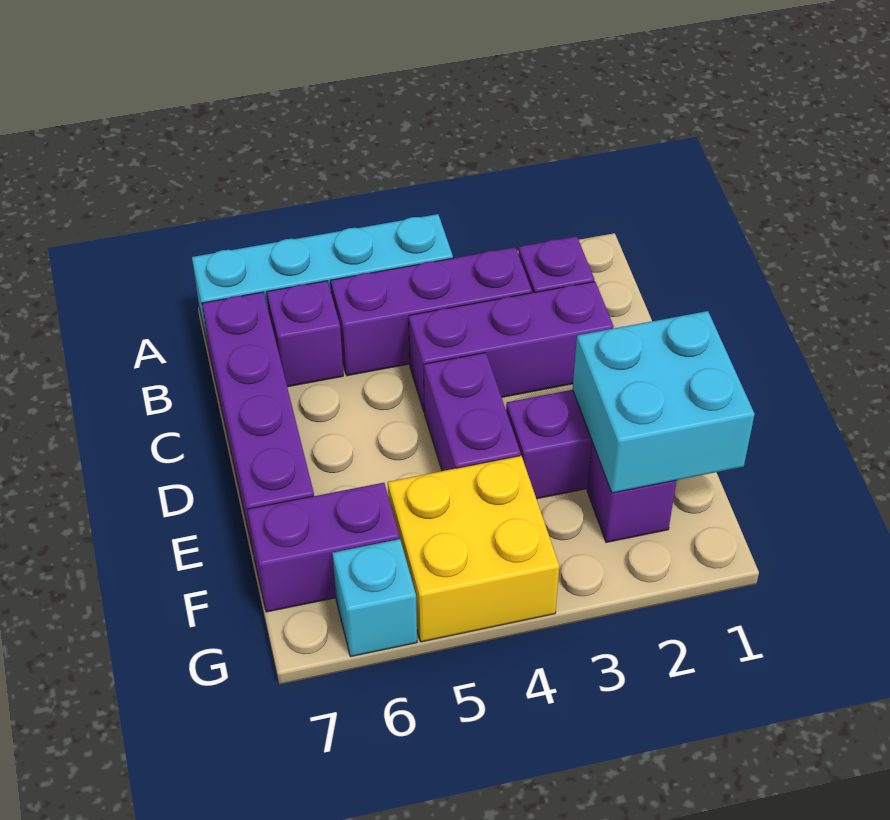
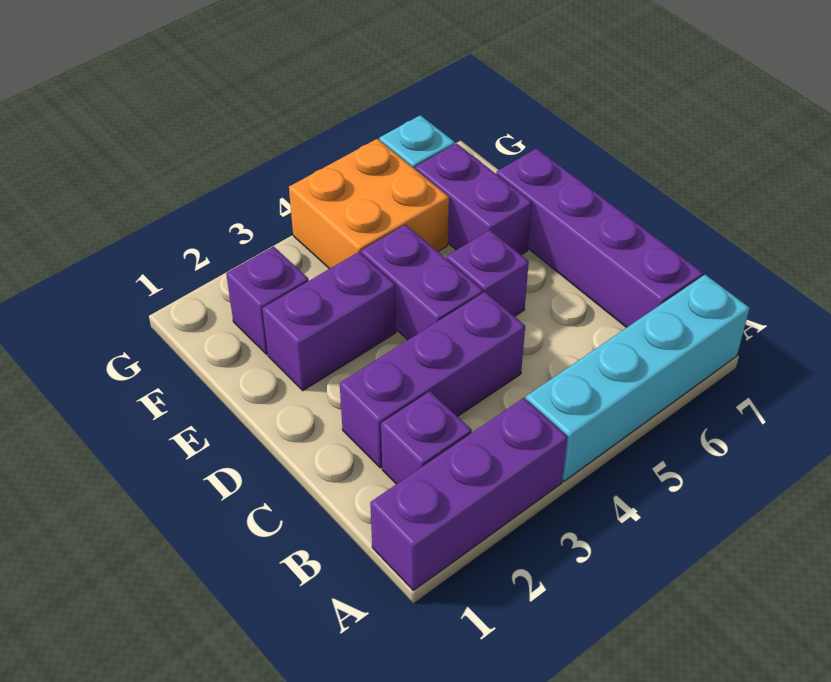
purple brick B3:B5 level 1 -> purple brick A1:A3 level 1
purple brick B6 level 1 -> purple brick D5 level 1
cyan brick E1:F2 level 2 -> none
yellow brick F4:G5 level 1 -> orange brick F4:G5 level 1
purple brick F6:F7 level 1 -> purple brick E6:F6 level 1

